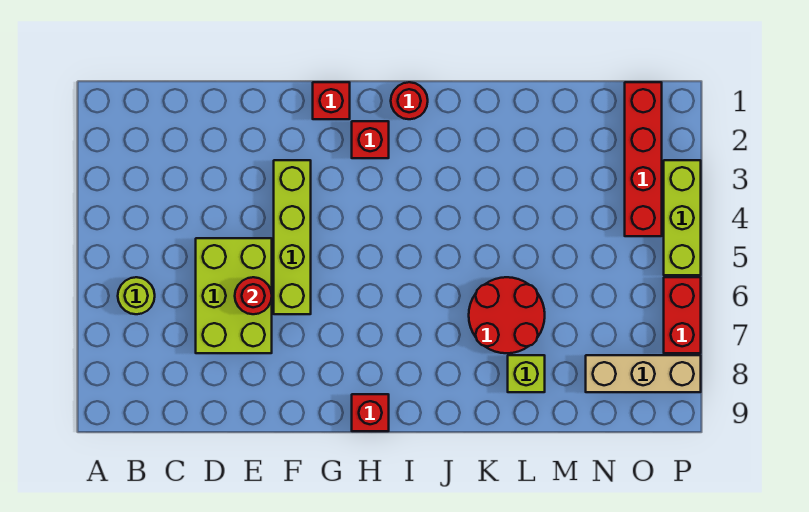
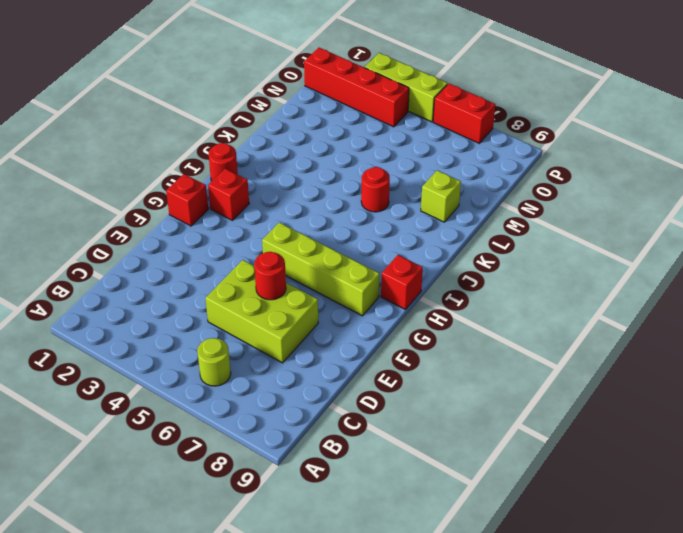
lime brick F3:F6 level 1 -> lime brick G5:G8 level 1
red round brick K6:L7 level 1 -> red round brick K6 level 1
tan brick N8:P8 level 1 -> none

